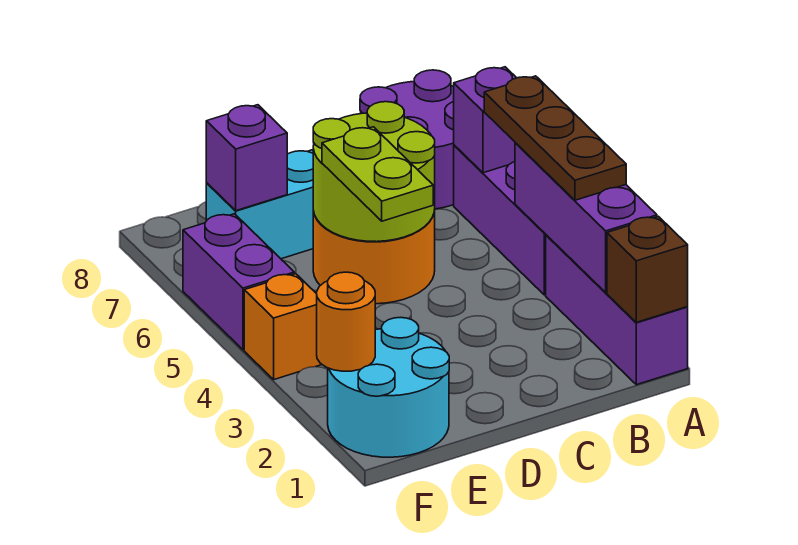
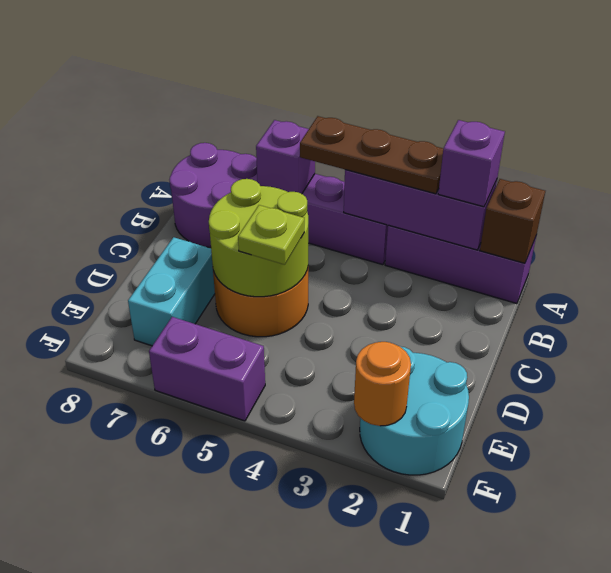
lime plate D4:D5 level 3 -> lime plate D5 level 3
purple brick E7 level 2 -> purple brick A2 level 3
orange brick F4 level 1 -> none

